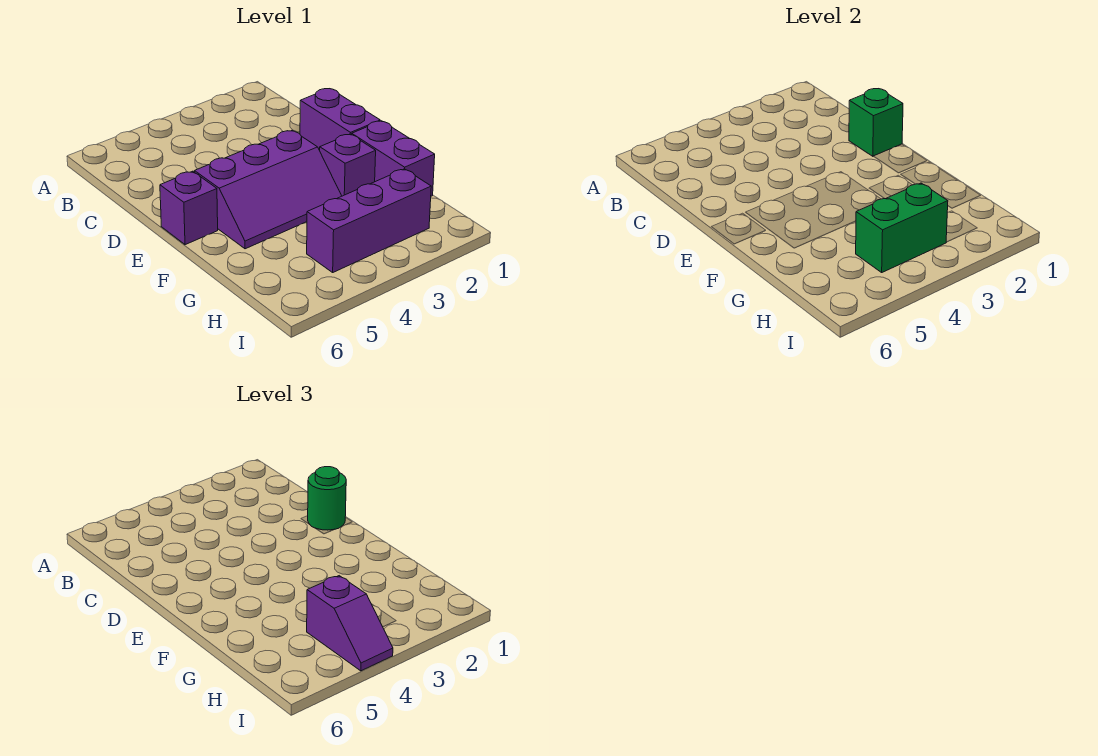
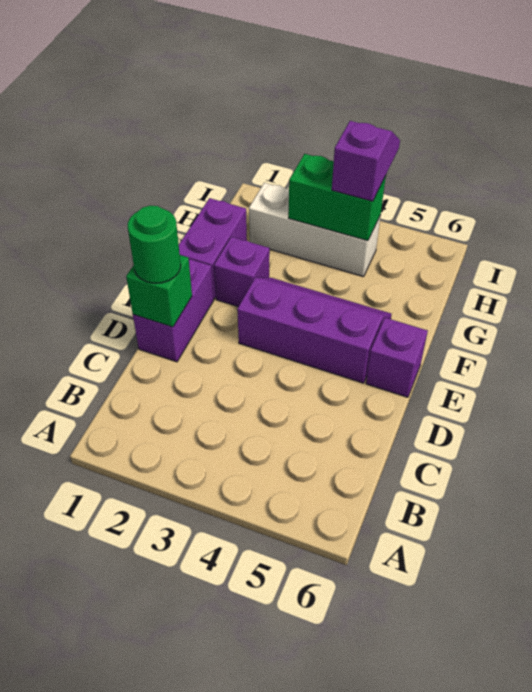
purple brick H2:H4 level 1 -> white brick H2:H4 level 1

